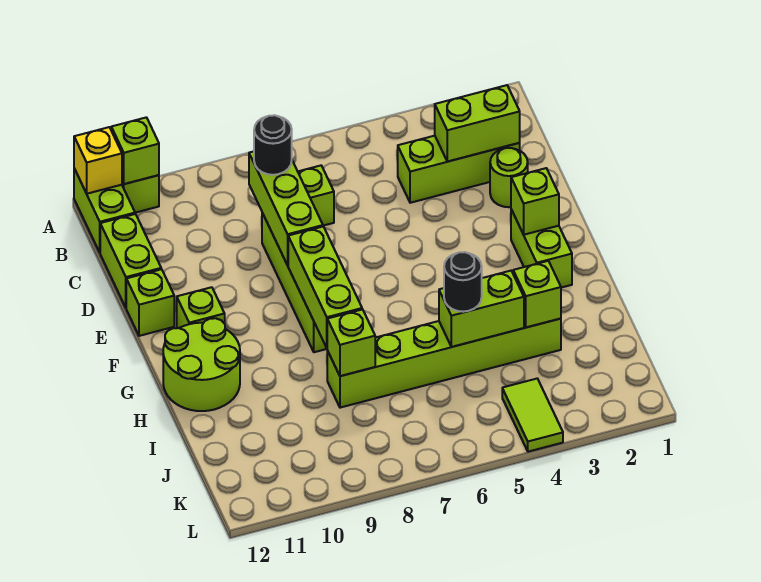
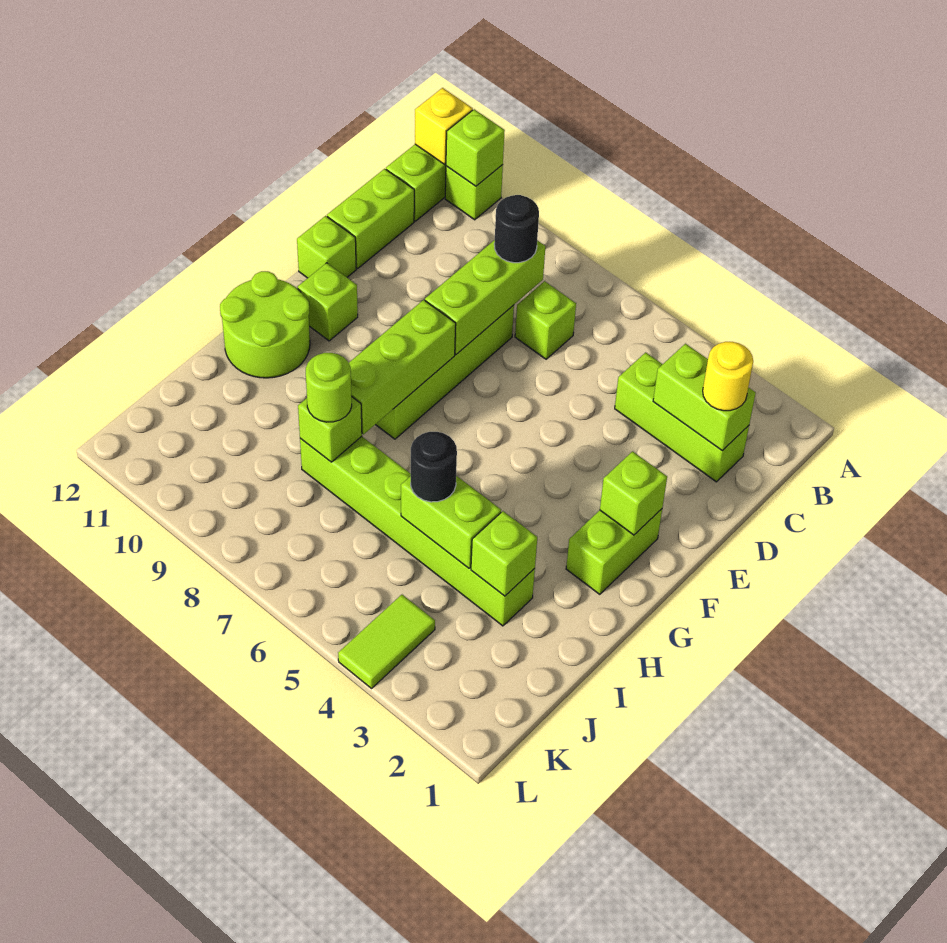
none -> yellow round brick C2 level 3
lime round brick D2 level 1 -> lime round brick I8 level 3

